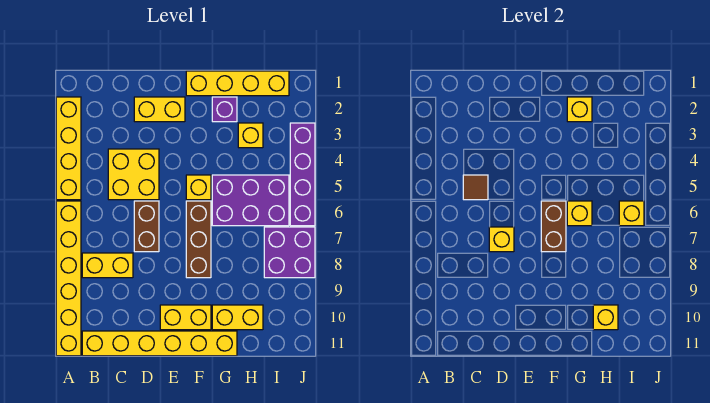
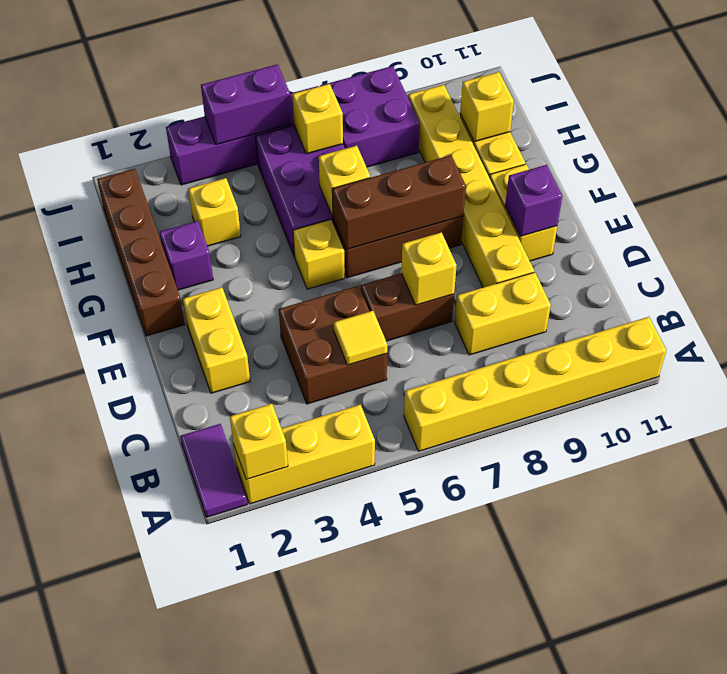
none -> purple tile A1:B1 level 1
yellow brick A2:A5 level 1 -> yellow brick A2:A4 level 1
yellow brick B8:C8 level 1 -> yellow brick C8:C9 level 1
yellow brick B11:G11 level 1 -> yellow brick D9:I9 level 1
yellow brick C4:D5 level 1 -> brown brick C4:D5 level 1
brown tile C5 level 2 -> yellow tile C5 level 2
none -> purple brick E10 level 2
yellow brick F1:I1 level 1 -> brown brick F1:I1 level 1
brown brick F6:F7 level 2 -> brown brick F6:F8 level 2
yellow brick G2 level 2 -> yellow brick A2 level 2
none -> purple brick J4:J5 level 2

